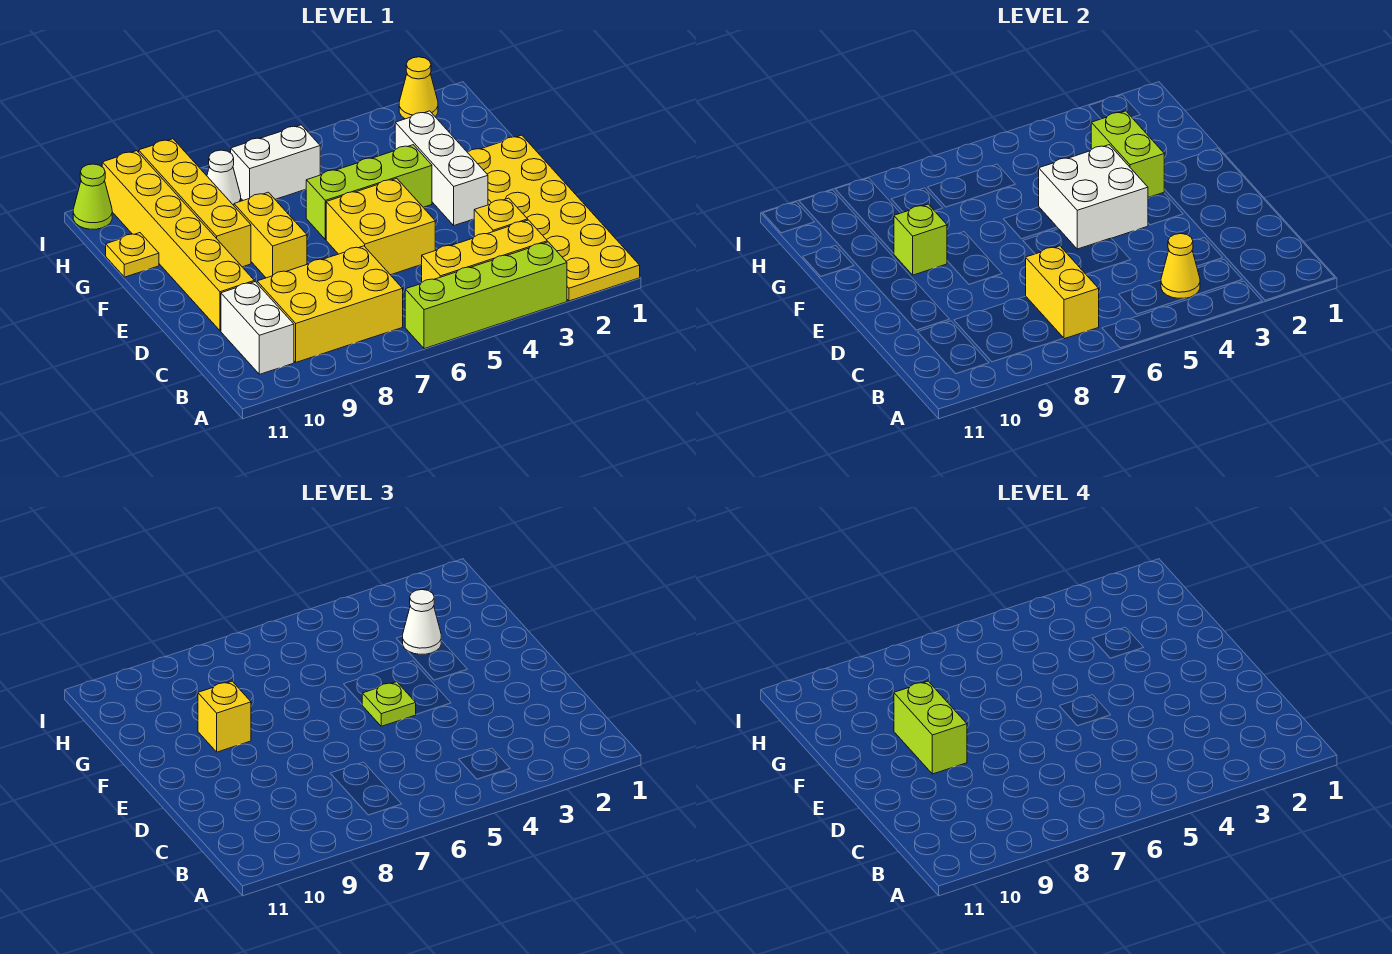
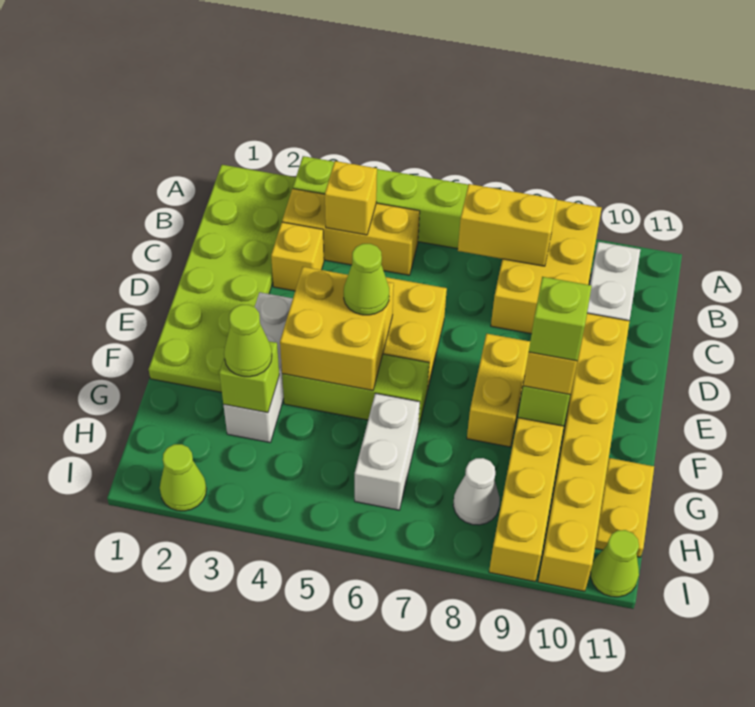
yellow plate A1:F2 level 1 -> lime plate A1:F2 level 1
yellow cone B4 level 2 -> yellow brick B4 level 2
yellow brick B7:C9 level 1 -> yellow brick A8:C9 level 1
yellow brick B7:C7 level 2 -> yellow brick B7:B8 level 2
white brick E4:F5 level 2 -> yellow brick E4:F5 level 2
lime plate E5 level 3 -> lime cone E5 level 3
lime brick E9:F9 level 4 -> lime brick F9 level 4
lime brick F3:G3 level 2 -> lime brick G3 level 2
white cone G3 level 3 -> lime cone G3 level 3
yellow plate G11 level 1 -> yellow plate G11:H11 level 1
white brick H6:H7 level 1 -> white brick G6:H6 level 1
yellow cone I2 level 1 -> lime cone I2 level 1

